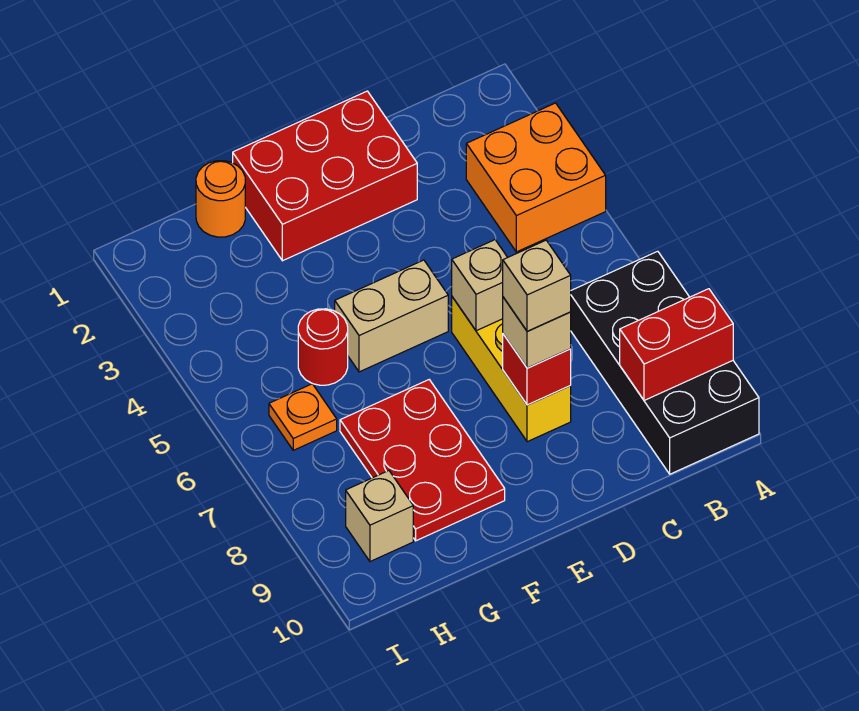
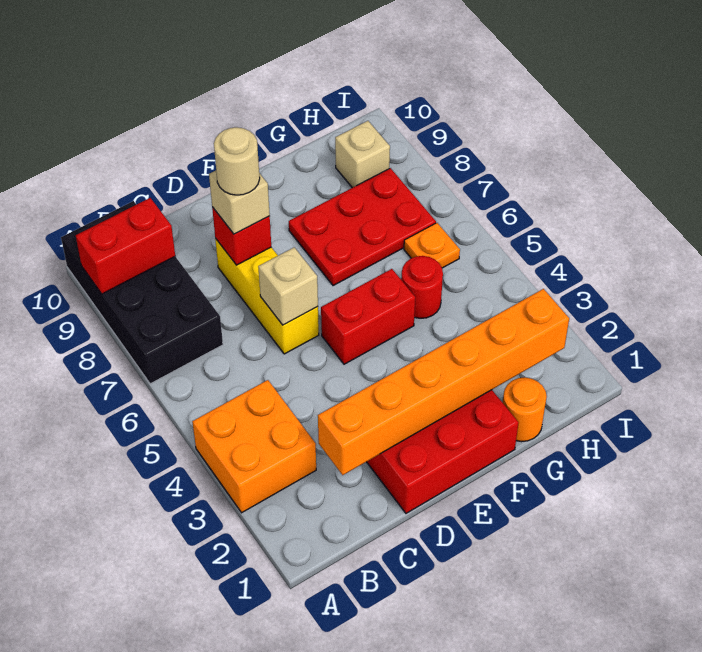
none -> orange brick C2:H2 level 2
tan brick D8 level 4 -> tan round brick D8 level 4
tan brick E5:F5 level 1 -> red brick E5:F5 level 1
red plate F7:G9 level 1 -> red plate F7:H8 level 1

